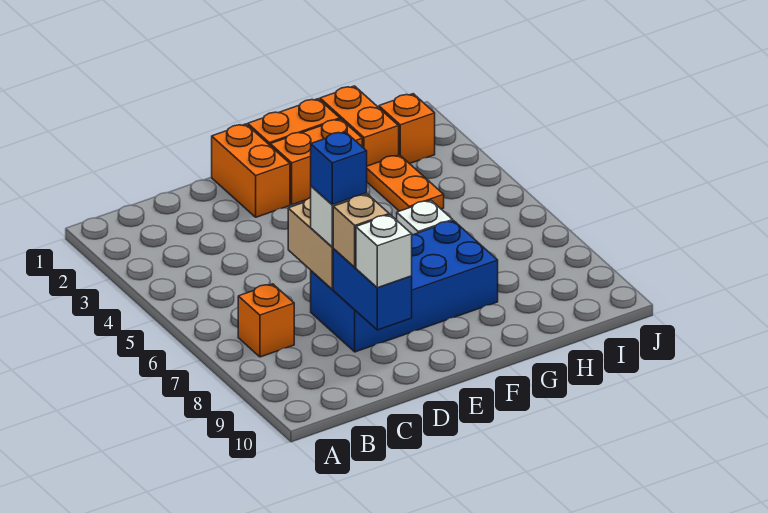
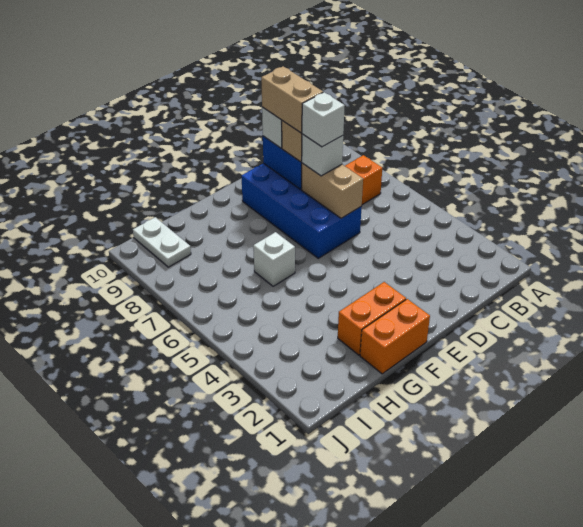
blue brick D7:G8 level 1 -> blue brick D6:E9 level 1
blue brick D7 level 4 -> white brick D7 level 4
none -> tan brick D8:D9 level 4
orange brick E1:E2 level 1 -> none
orange brick H1:H2 level 1 -> none
orange plate H3:H4 level 1 -> none
orange brick I2 level 1 -> none
none -> white plate I9:I10 level 1

